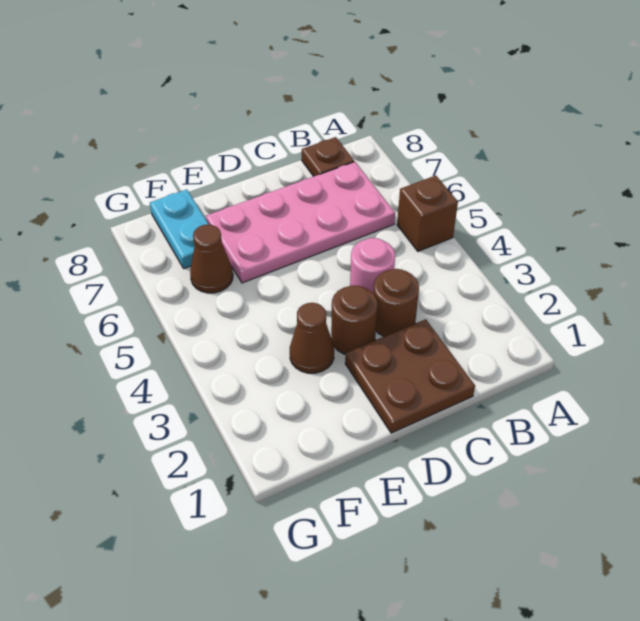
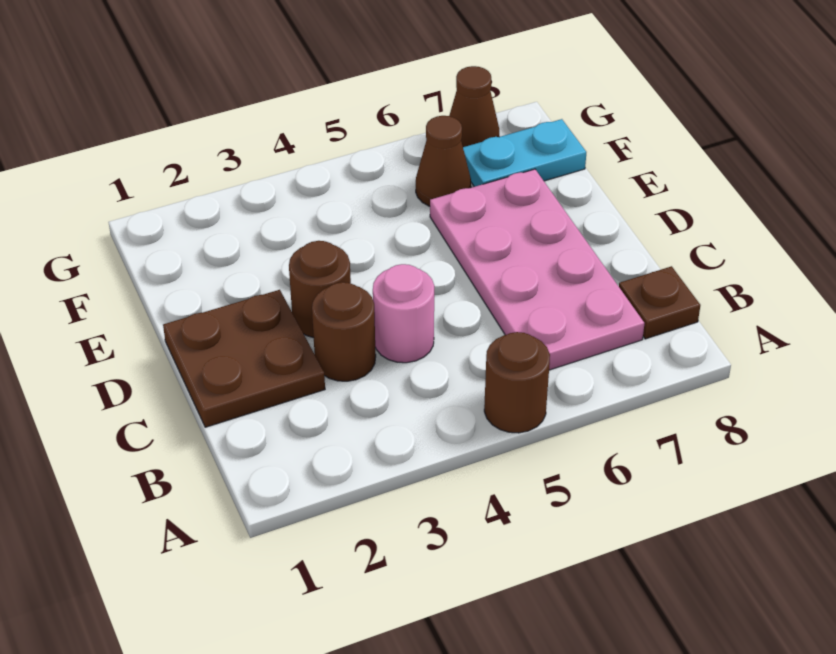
brown brick A5 level 1 -> brown round brick A5 level 1
brown cone E3 level 1 -> brown cone G7 level 1

